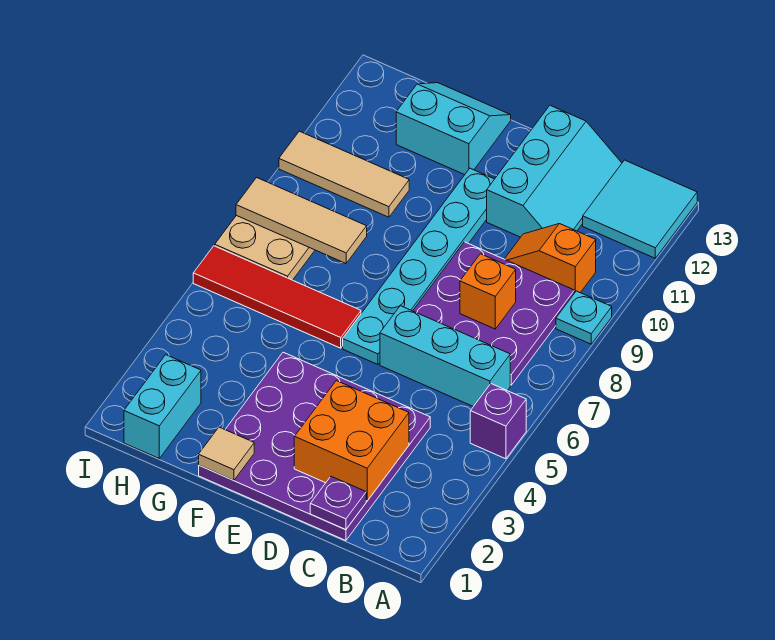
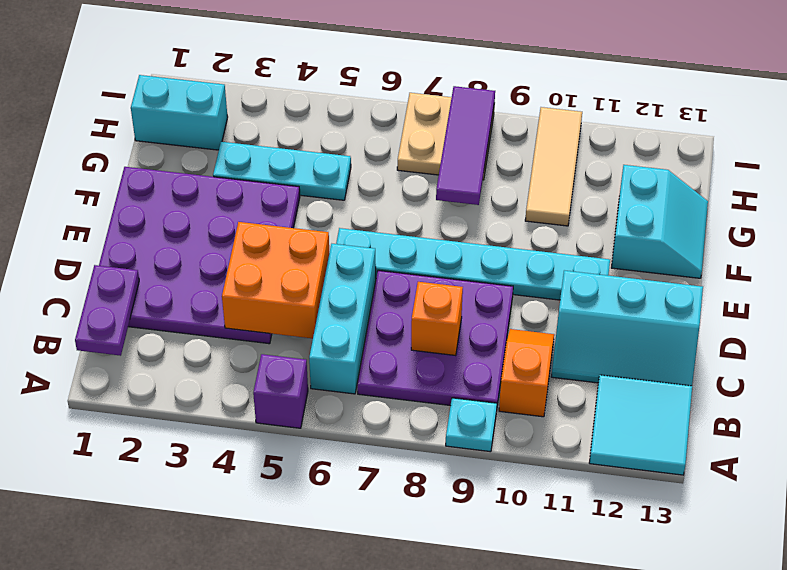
purple plate C1 level 2 -> purple plate B1:C1 level 2
orange brick C2:D3 level 2 -> orange brick C4:D5 level 2
tan tile F1 level 2 -> none
red tile F6:I6 level 1 -> none
none -> cyan plate G3:G5 level 1
tan tile G8:I8 level 2 -> purple tile G8:I8 level 2

